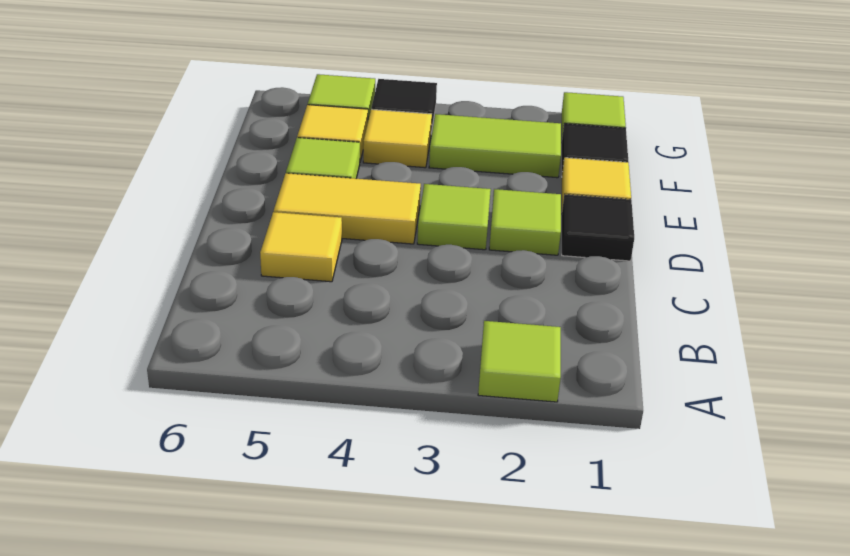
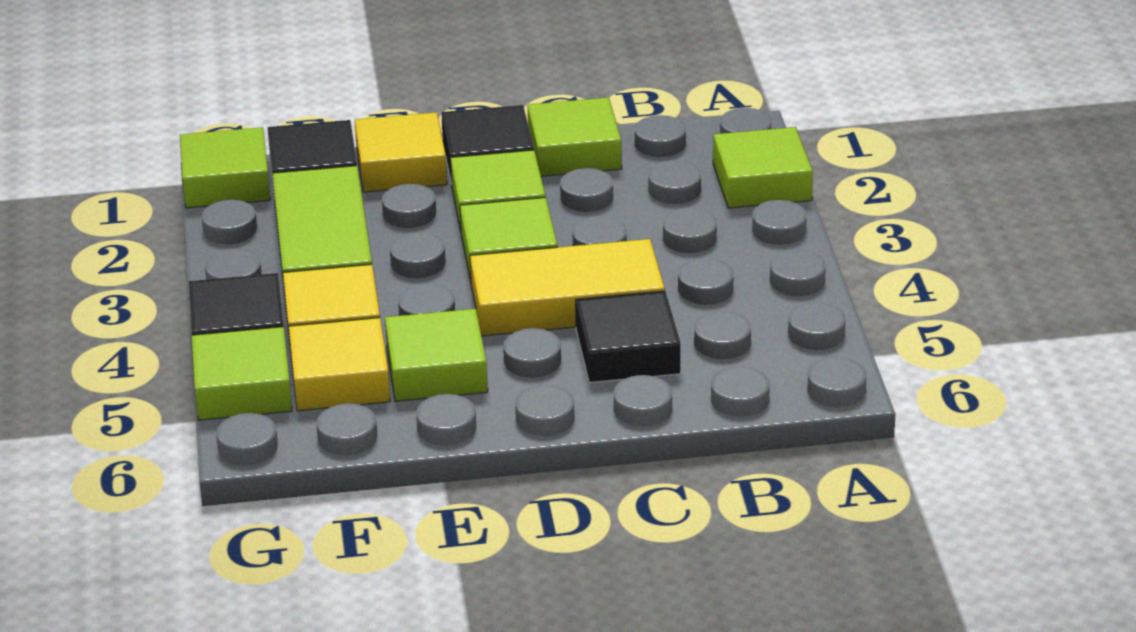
none -> lime tile C1 level 1
yellow tile C5 level 1 -> black tile C5 level 1
yellow tile D4:D5 level 1 -> yellow tile C4:D4 level 1

